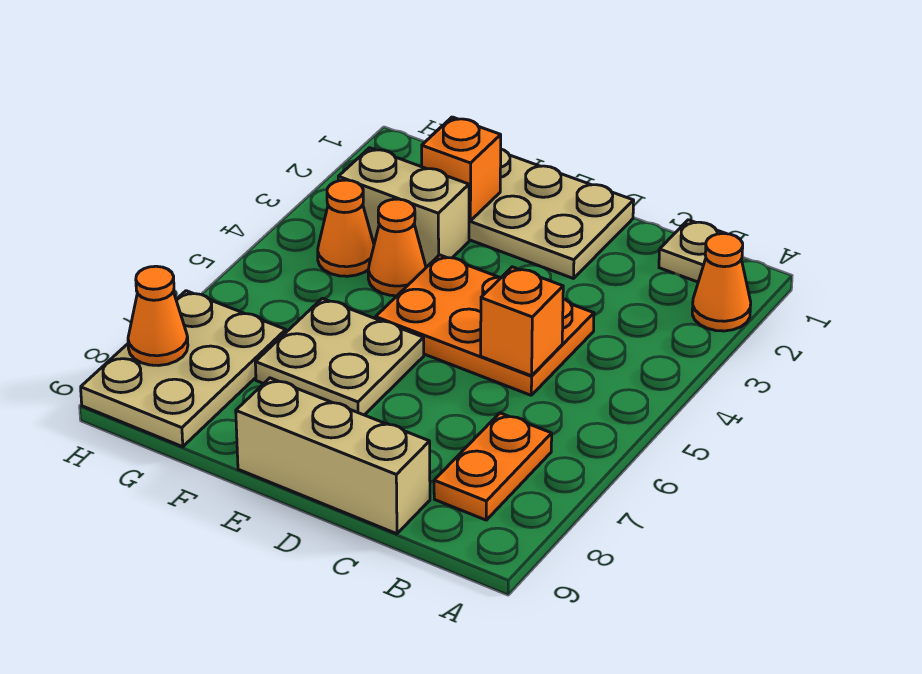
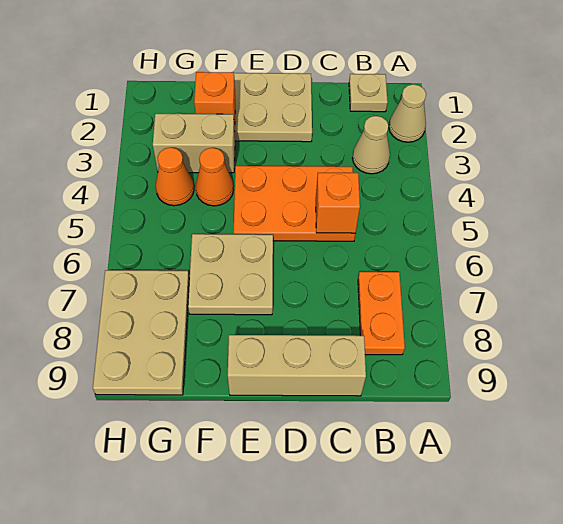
orange cone A2 level 1 -> tan cone A2 level 1
none -> tan cone B3 level 1
orange cone H8 level 2 -> none

